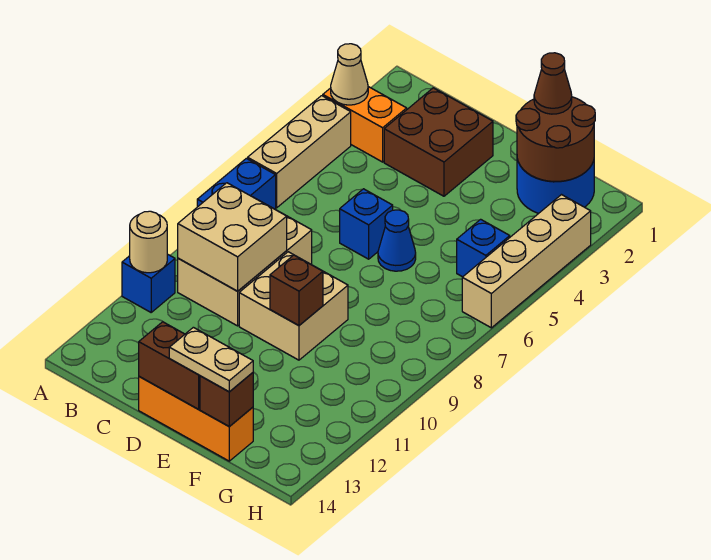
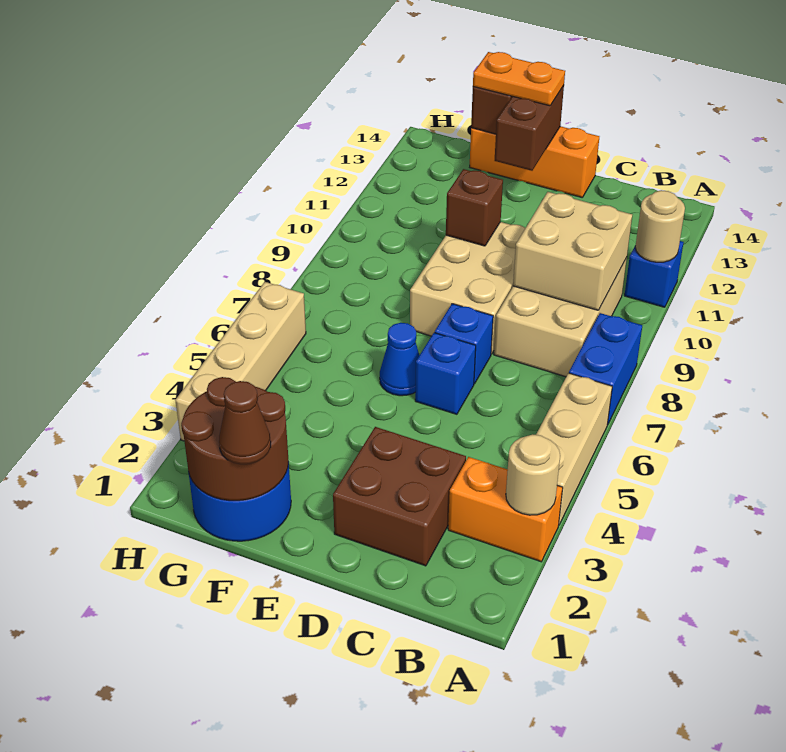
tan cone A3 level 2 -> tan round brick A3 level 2
tan brick D9:E10 level 1 -> tan brick D8:E10 level 1
brown brick D14:E14 level 2 -> brown brick E13:E14 level 2
tan plate E14:F14 level 3 -> orange plate E14:F14 level 3
blue brick G5 level 1 -> blue brick D7 level 1

